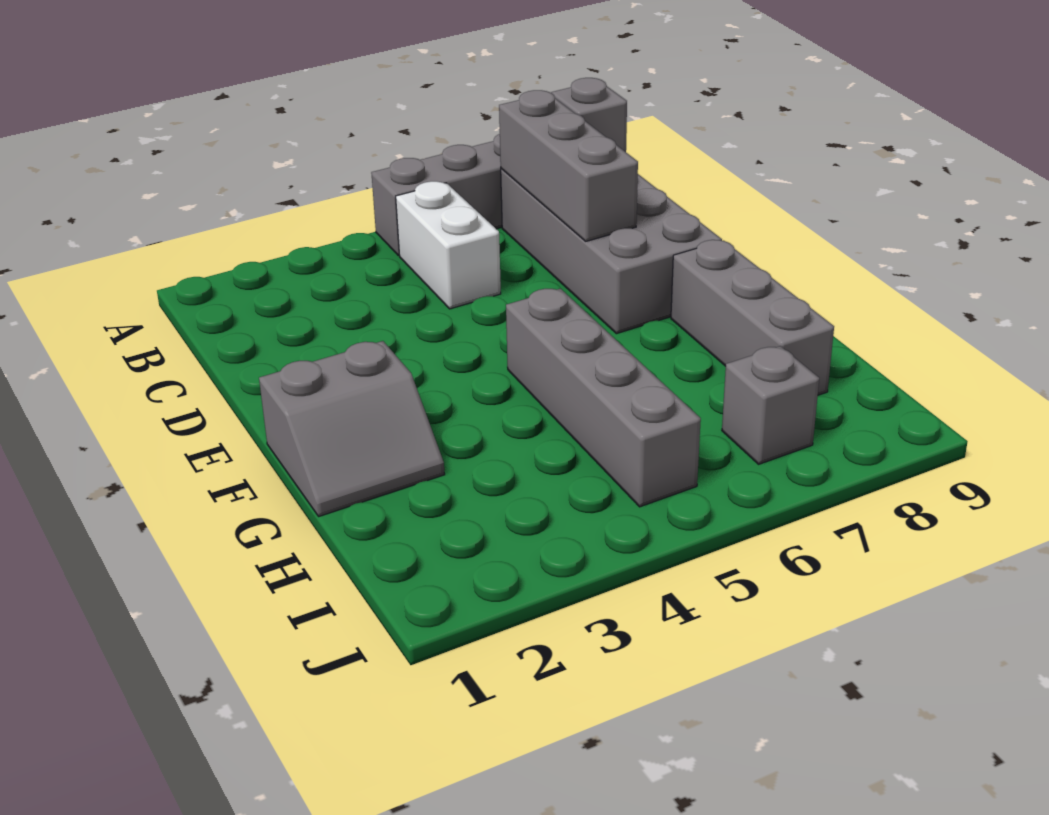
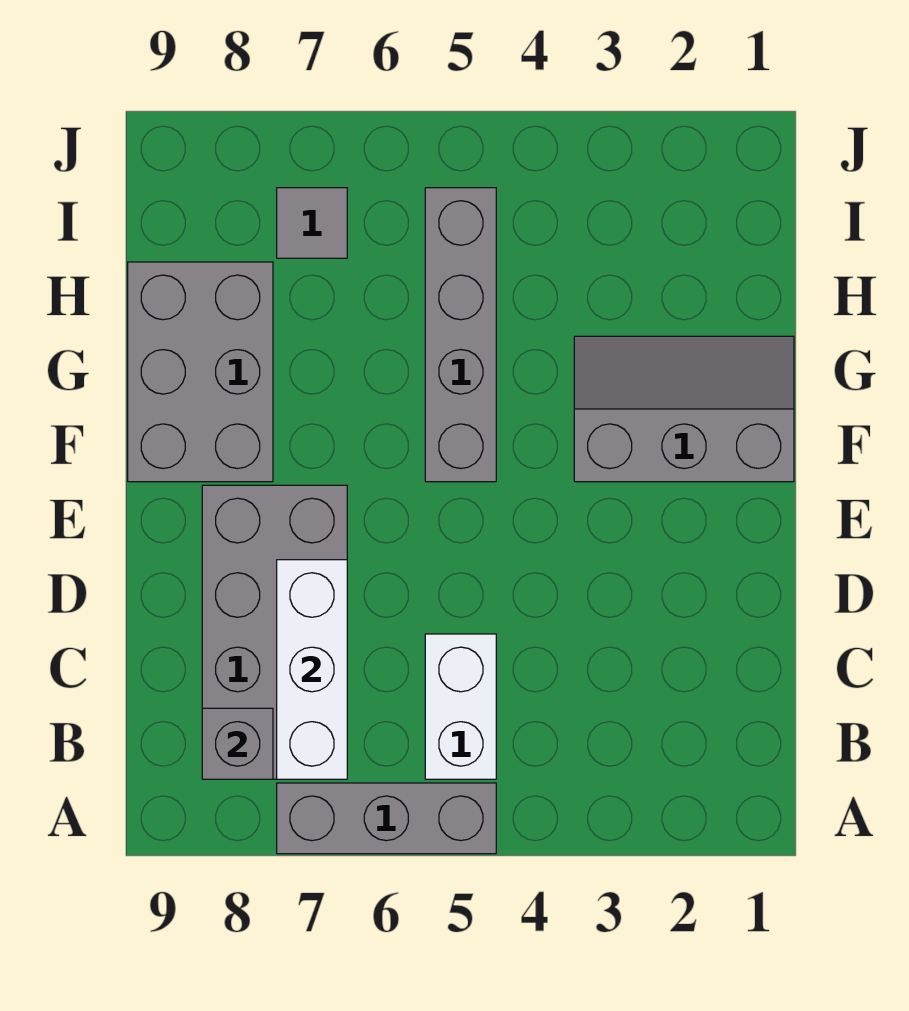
grey brick B7:D7 level 2 -> white brick B7:D7 level 2
grey slope F1:G2 level 1 top F -> grey slope F1:G3 level 1 top F
grey brick F8:H8 level 1 -> grey brick F8:H9 level 1
grey brick I7 level 1 -> grey tile I7 level 1

